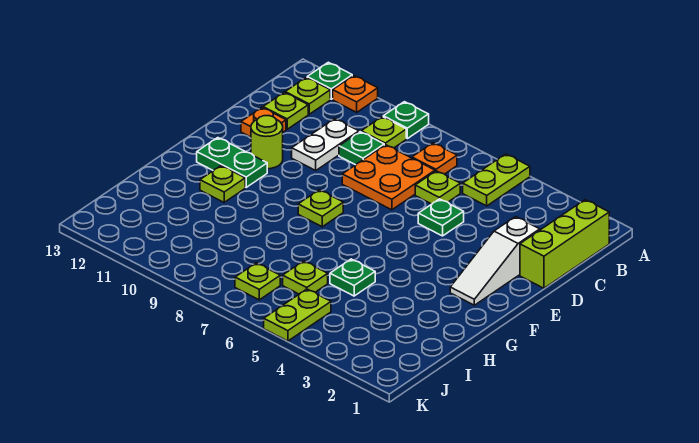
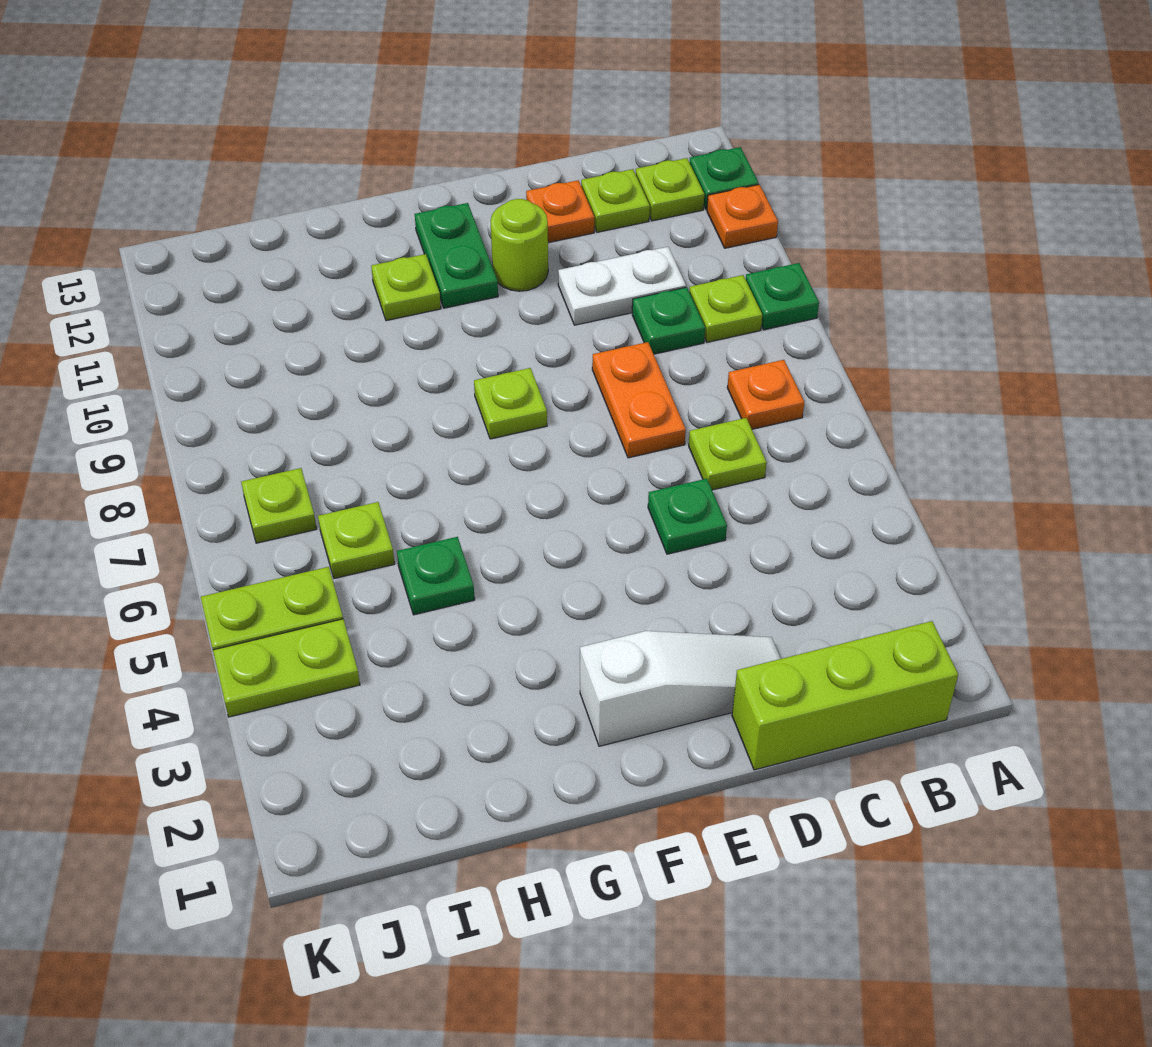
lime plate A5:B5 level 1 -> lime plate J4:K4 level 1
orange plate C7:D8 level 1 -> orange plate D7:D8 level 1
white slope D2:F2 level 1 top D -> white slope D2:F2 level 1 top F

